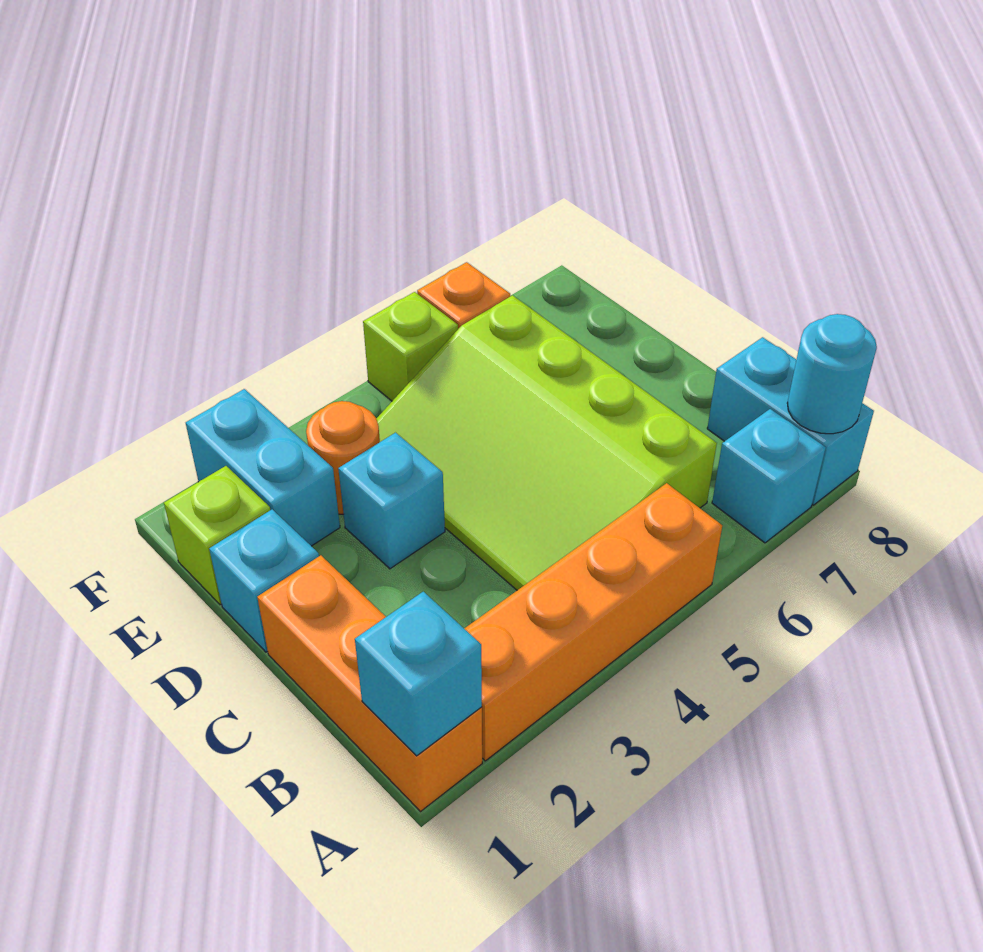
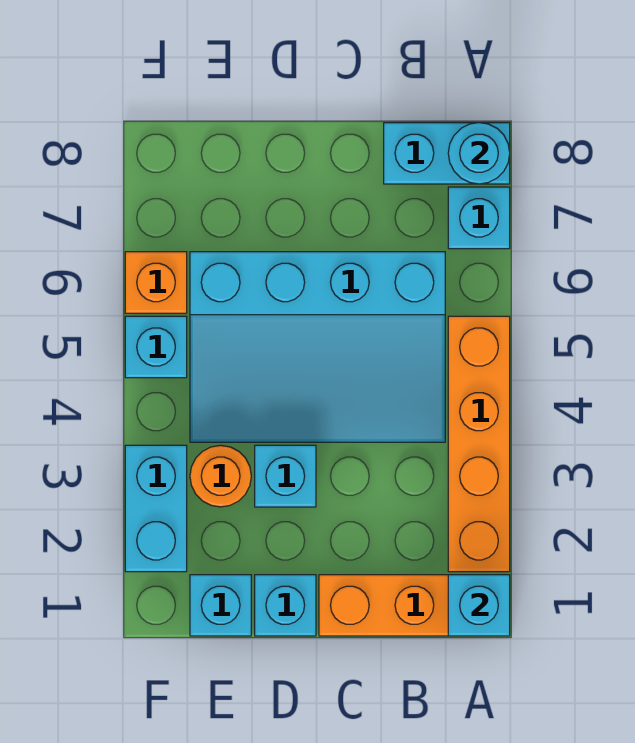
lime slope B4:E6 level 1 top 6 -> cyan slope B4:E6 level 1 top 6
lime brick E1 level 1 -> cyan brick E1 level 1
cyan brick E2:F2 level 1 -> cyan brick F2:F3 level 1
lime brick F5 level 1 -> cyan brick F5 level 1

